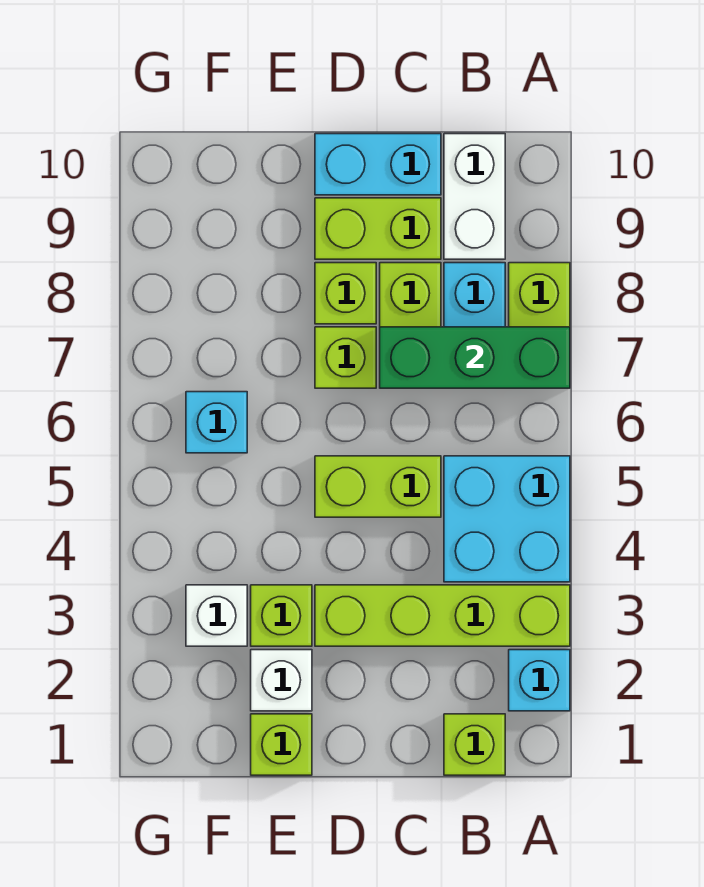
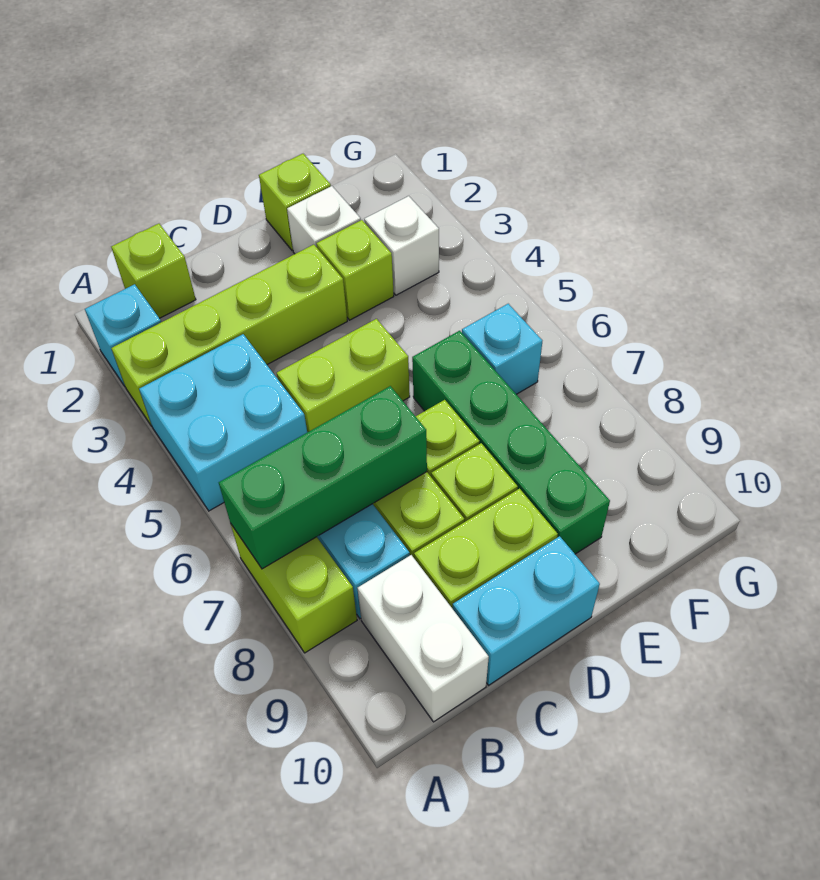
none -> green brick E6:E9 level 1

